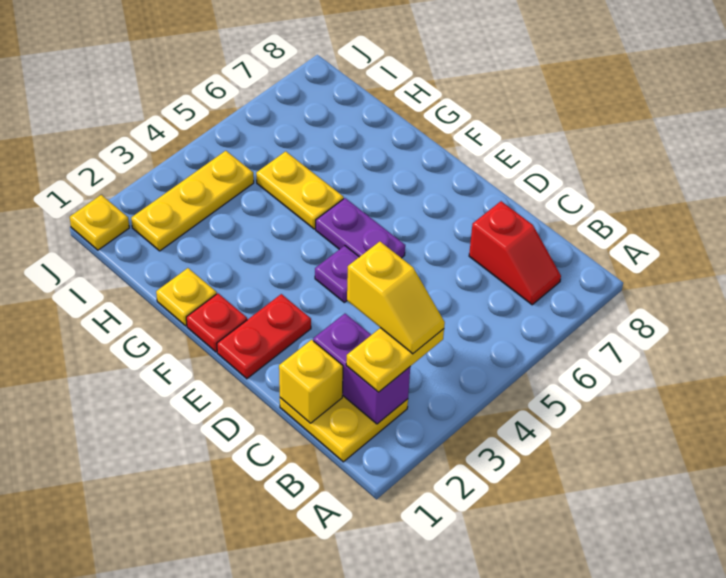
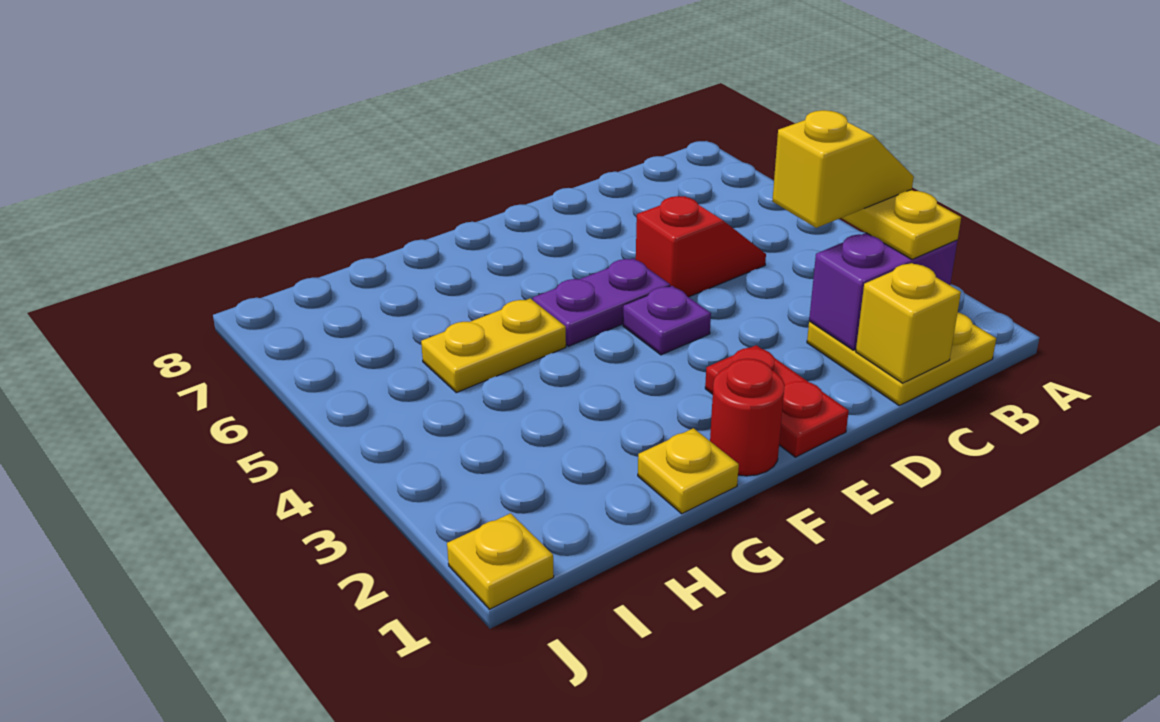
red slope B7:C7 level 1 top C -> red slope C5:D5 level 1 top D
red plate F1 level 1 -> red round brick F1 level 1
yellow plate I2:I4 level 1 -> none

